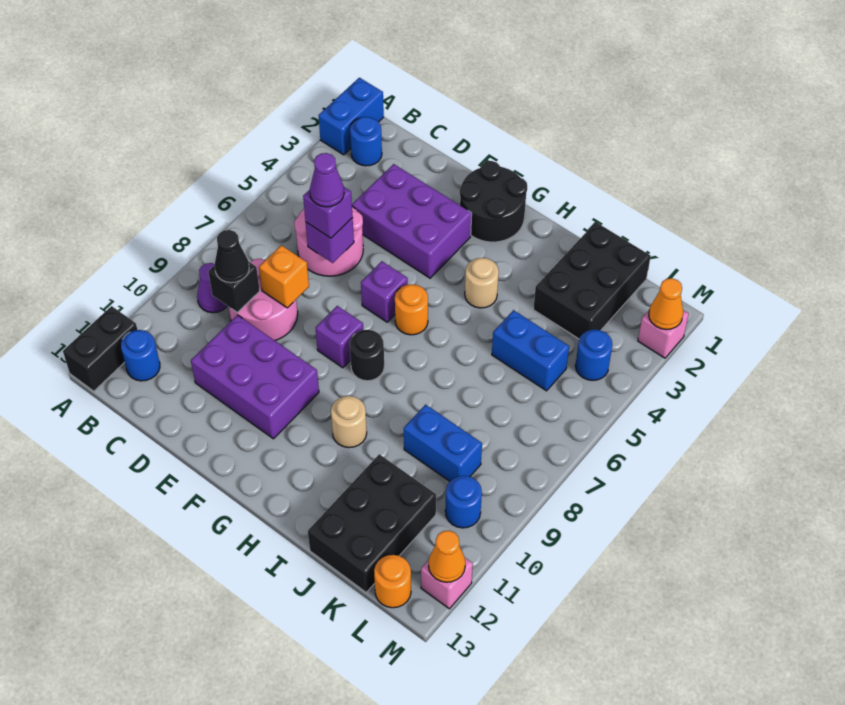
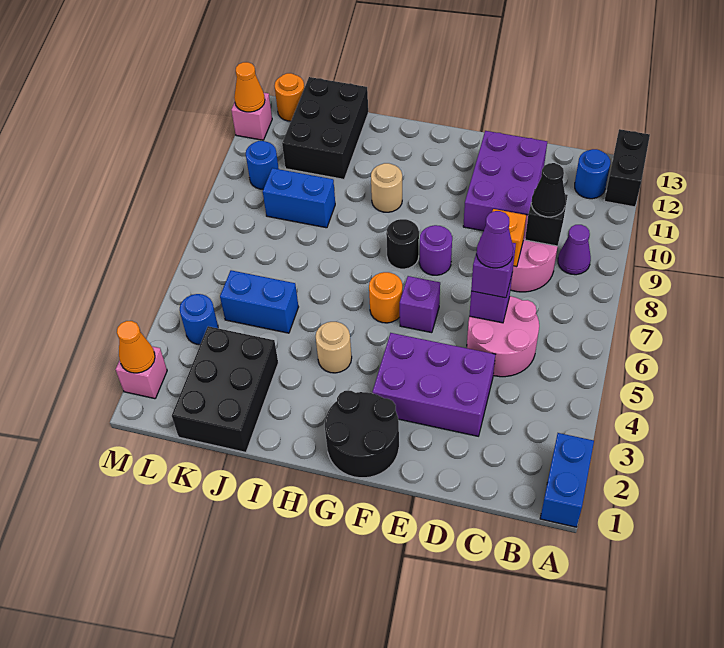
blue round brick B2 level 1 -> none
purple brick D10:F11 level 1 -> purple brick D10:E12 level 1
purple brick F8 level 1 -> purple round brick F8 level 1

